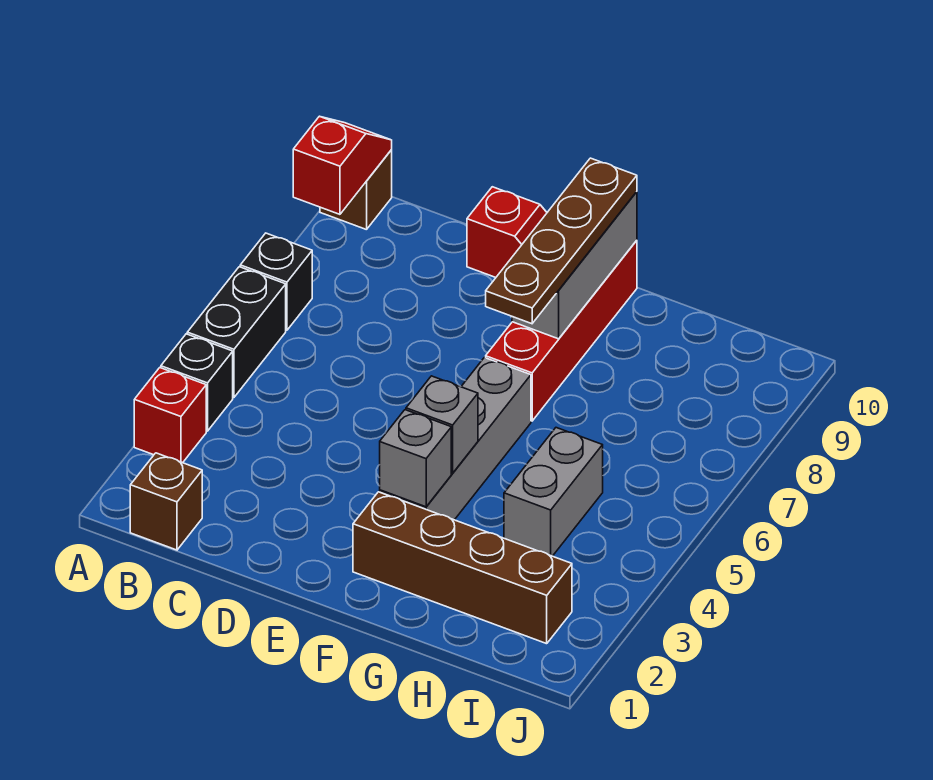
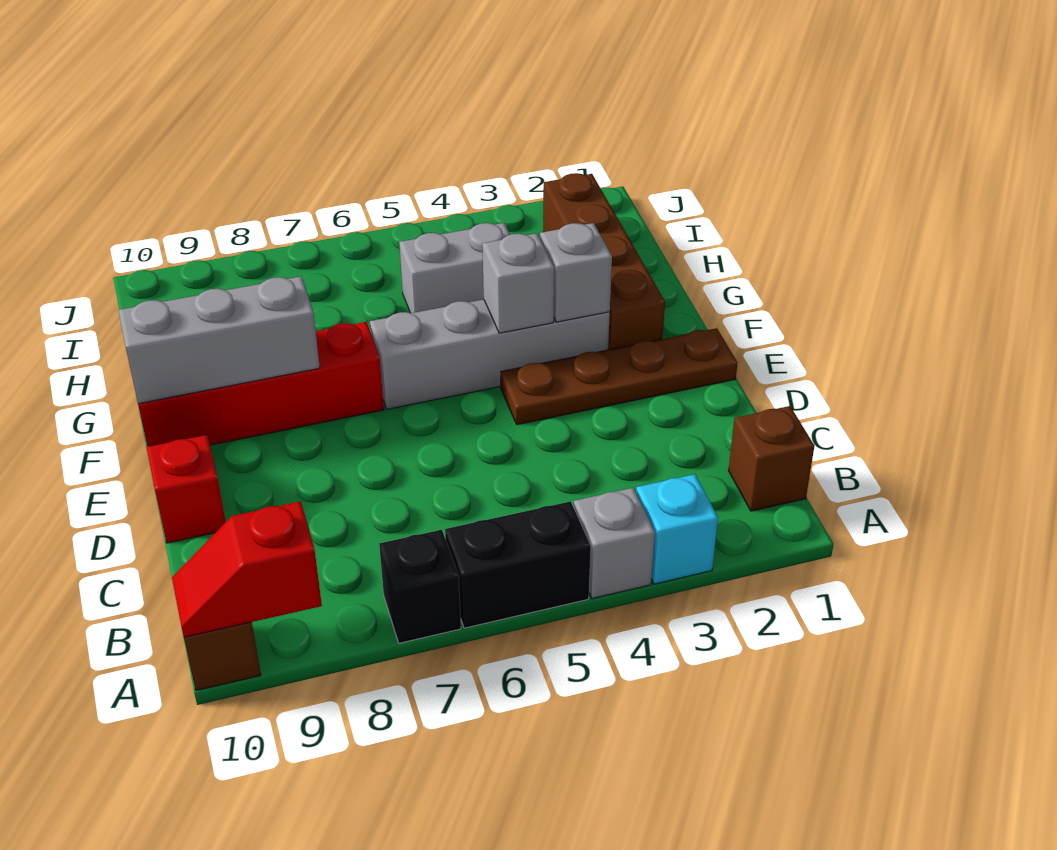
red brick A3 level 1 -> cyan brick A3 level 1
black brick A4 level 1 -> grey brick A4 level 1
brown plate F7:F10 level 3 -> brown plate E1:E4 level 1

